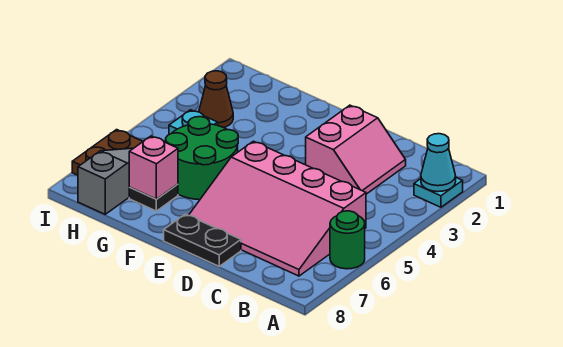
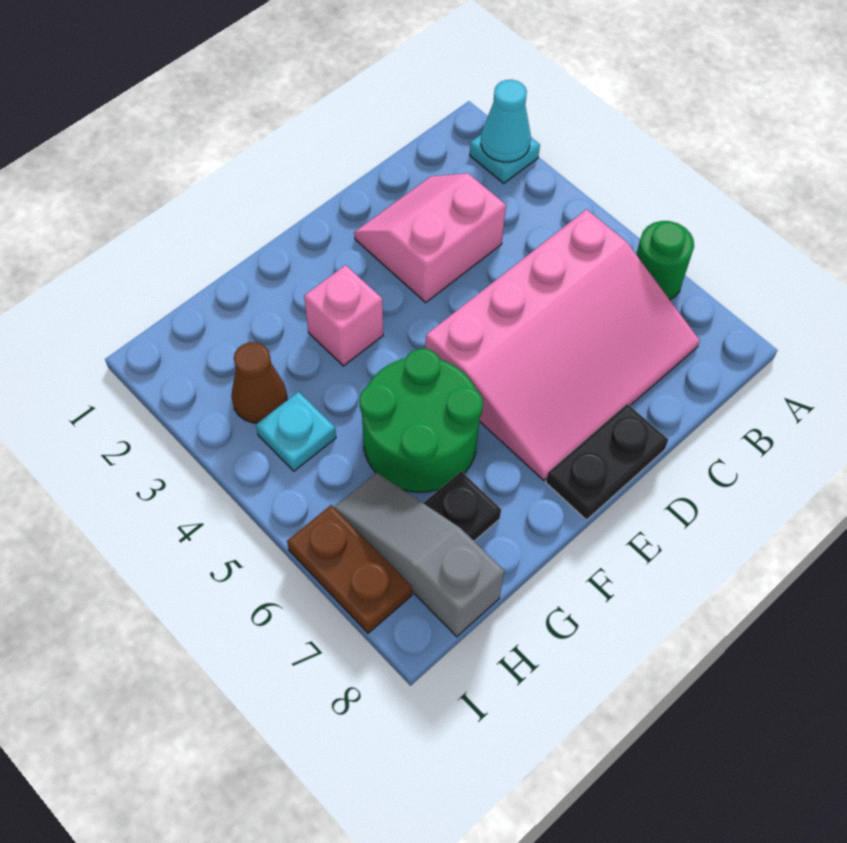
pink slope C2:D3 level 1 top D -> pink slope C2:D3 level 1 top 3
pink brick G7 level 2 -> pink brick F3 level 1

